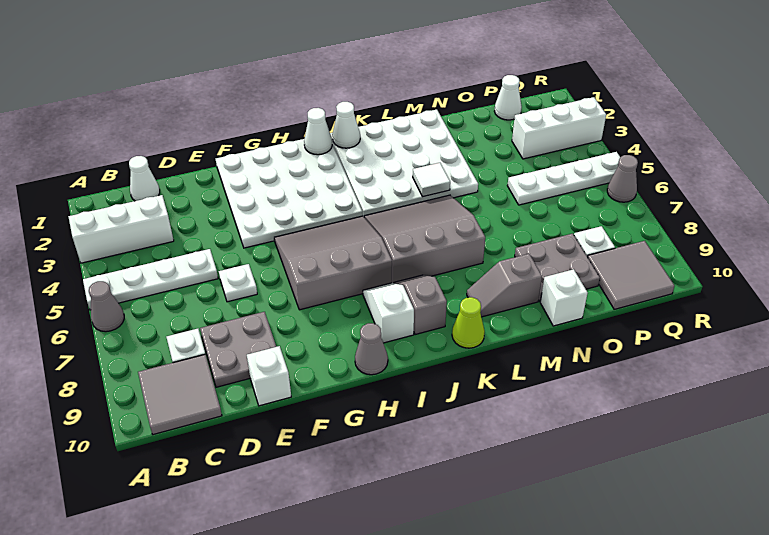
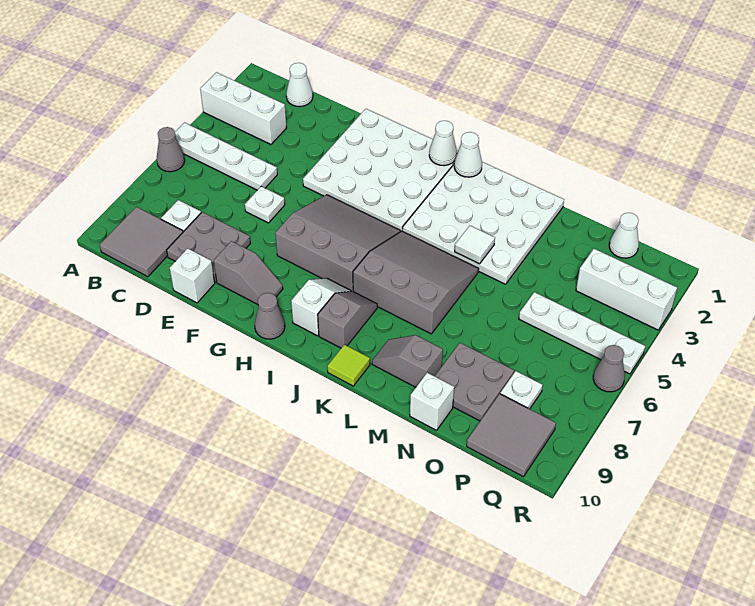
none -> grey slope F9:G9 level 1 top F
lime cone K10 level 1 -> lime tile K10 level 1

